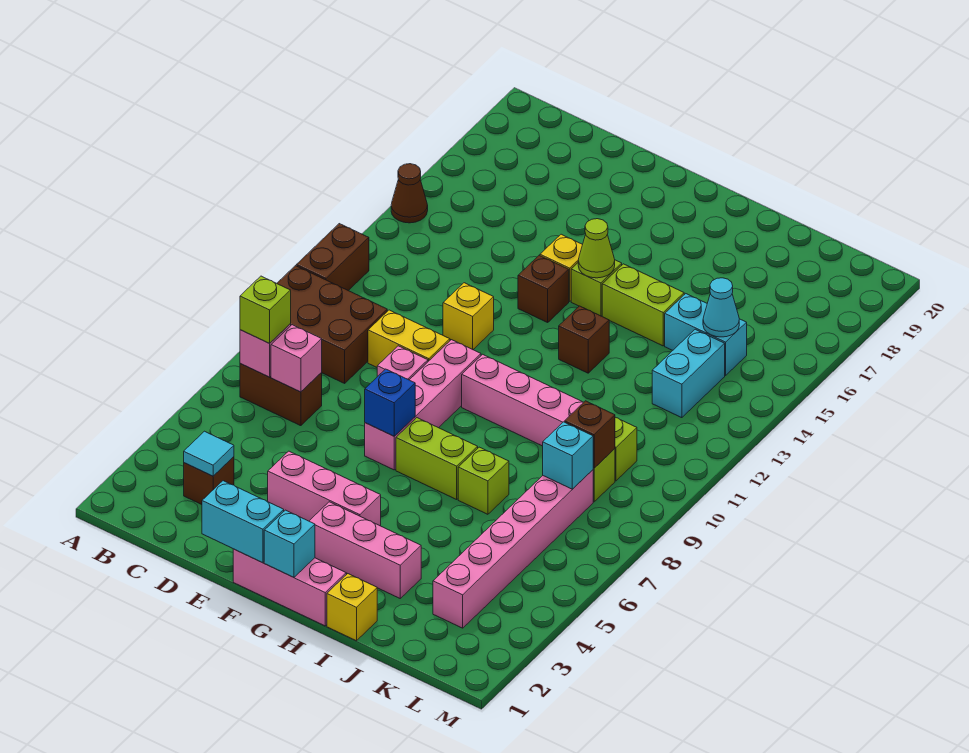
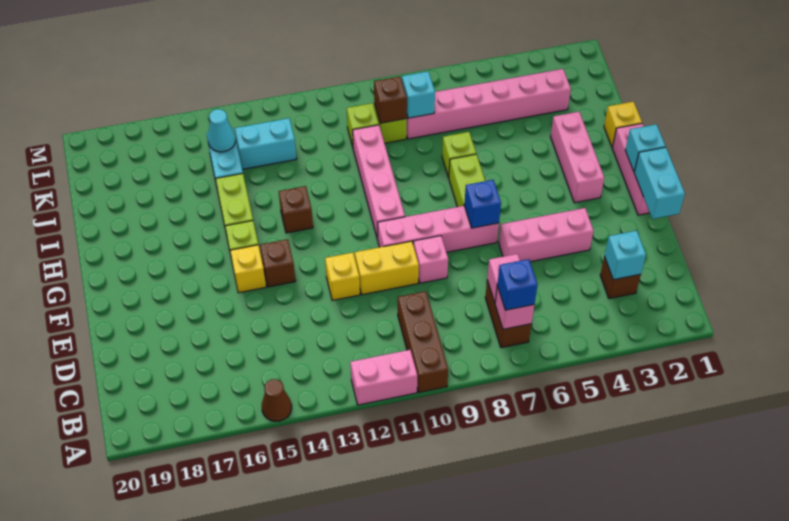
brown brick A9:C10 level 1 -> brown brick A10:C10 level 1
brown brick A11:A12 level 1 -> pink brick A11:A12 level 1
lime brick B7 level 3 -> blue brick B7 level 3
cyan tile C3 level 2 -> cyan brick C3 level 2
yellow brick D10:E10 level 1 -> yellow brick E10:E11 level 1
pink brick E4:G4 level 1 -> pink brick E4:E6 level 1
lime cone G15 level 2 -> none

